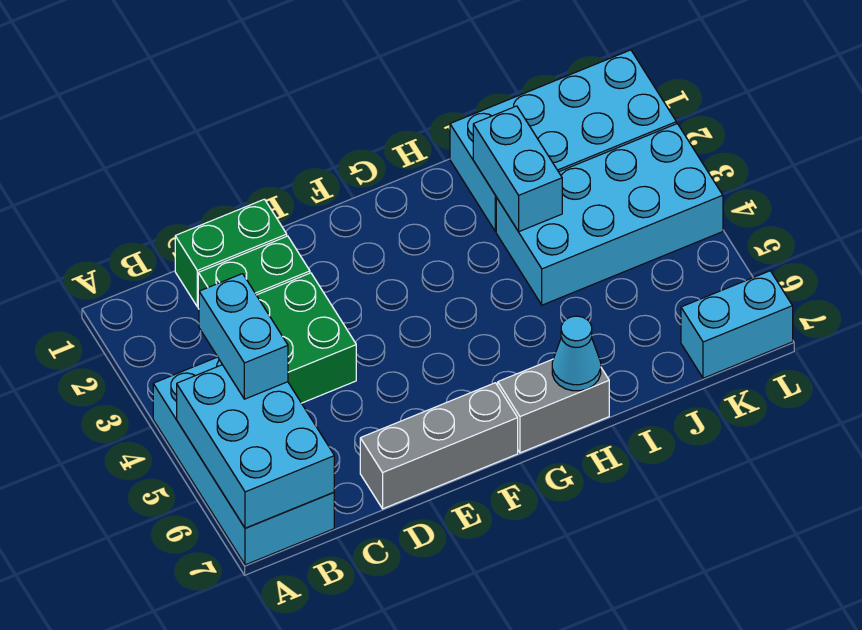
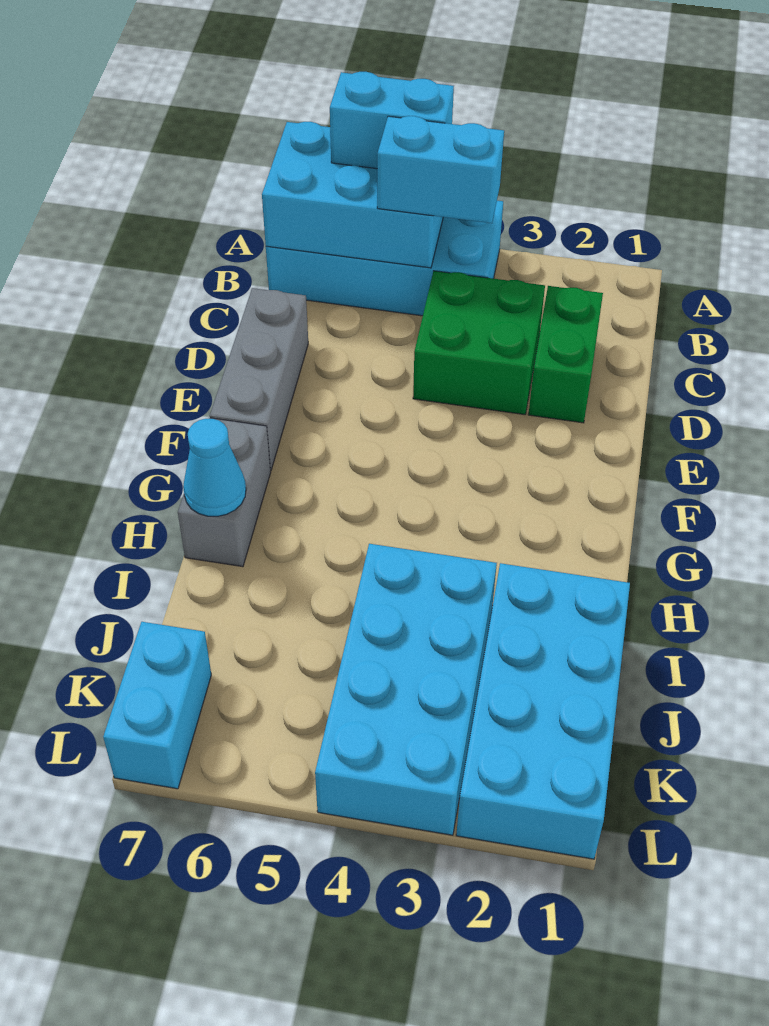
green brick C1:D1 level 1 -> none
cyan brick I2:I3 level 2 -> cyan brick A5:A6 level 3

